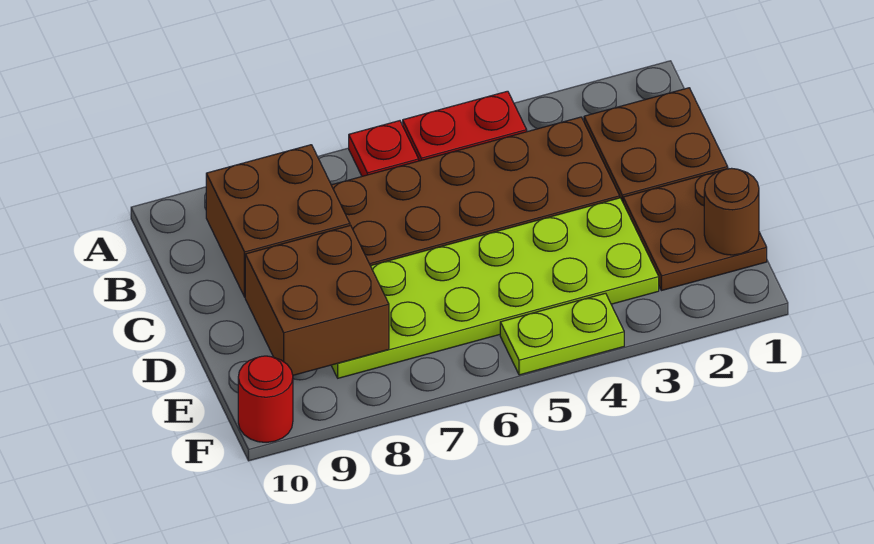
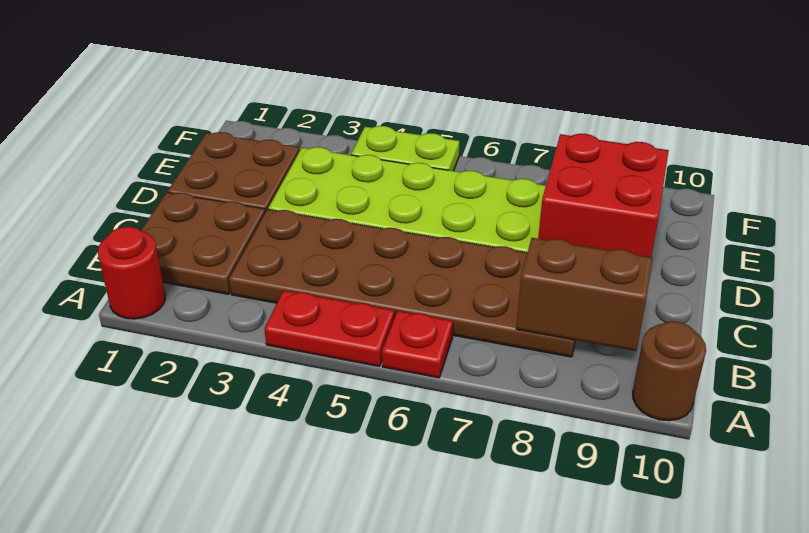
brown brick B8:C9 level 2 -> brown brick B8:B9 level 2
brown brick D8:E9 level 2 -> red brick D8:E9 level 2
brown round brick E1 level 2 -> brown round brick A10 level 1
red round brick F10 level 1 -> red round brick A1 level 1

